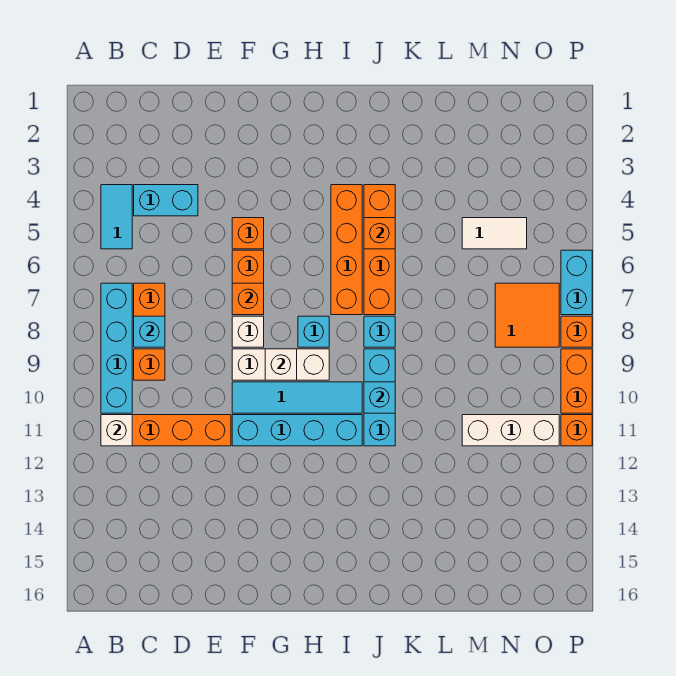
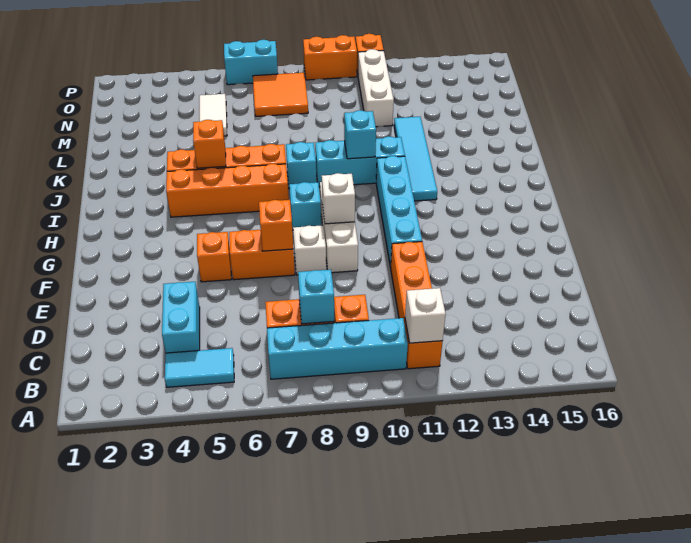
cyan tile F10:I10 level 1 -> cyan tile I12:L12 level 1
orange brick P8 level 1 -> none

